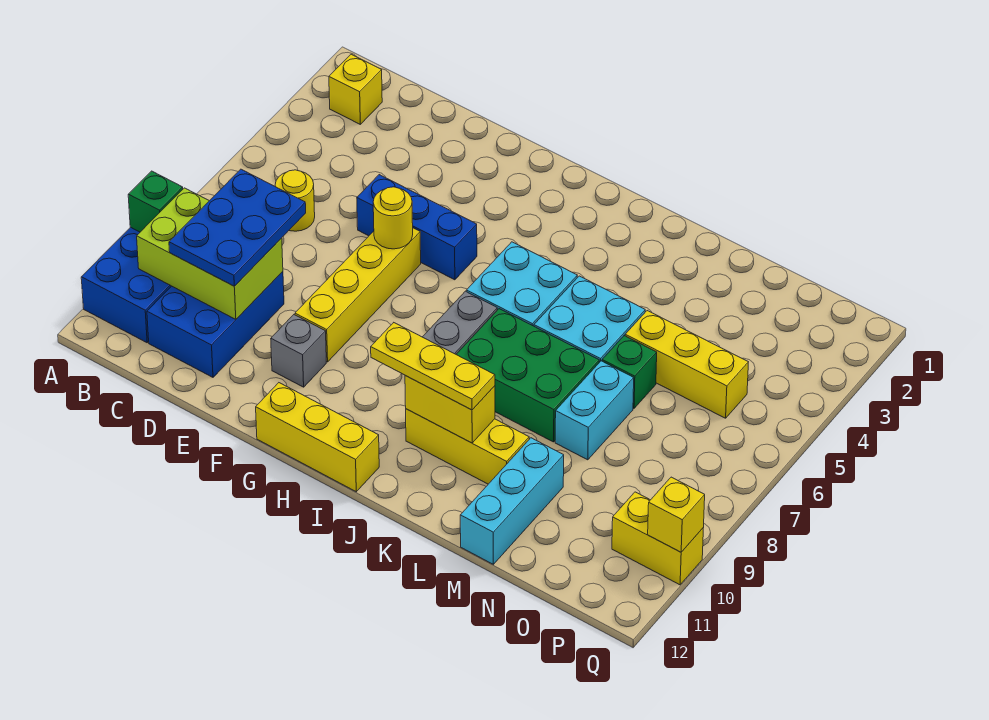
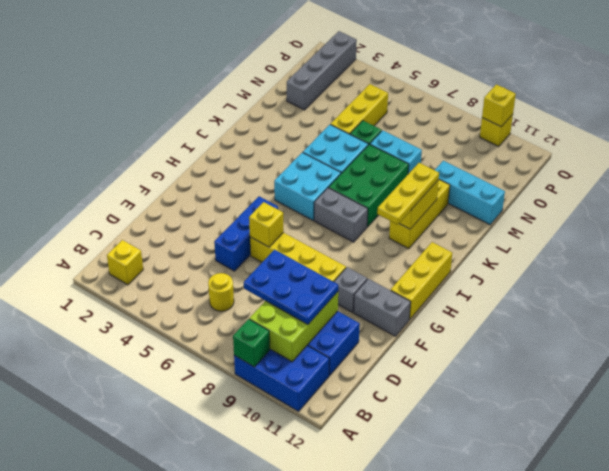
yellow round brick F6 level 2 -> yellow brick F6 level 2
none -> grey brick F11:F12 level 1
none -> grey brick N2:Q2 level 1
yellow brick P10:Q10 level 1 -> yellow brick Q10 level 1

